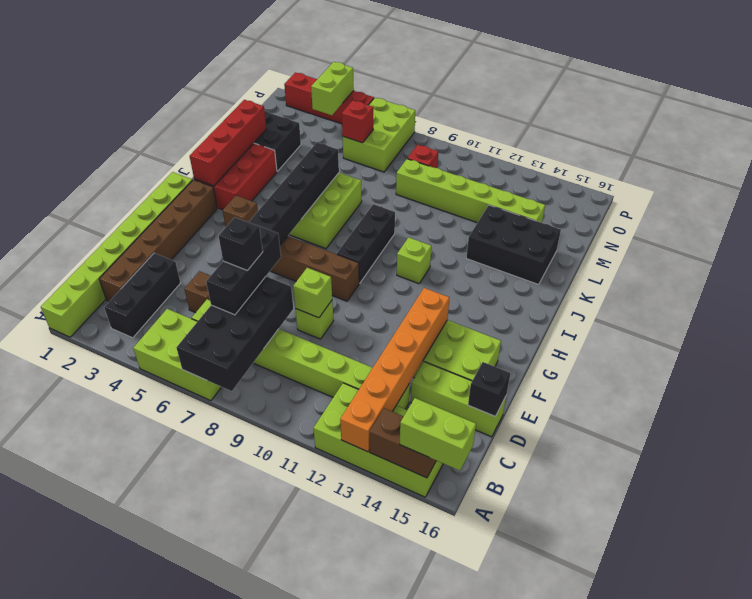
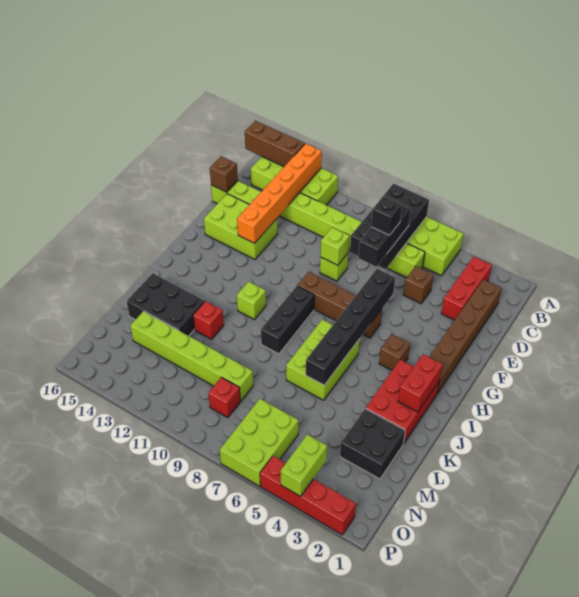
lime brick A1:H1 level 1 -> none
brown brick A14:A15 level 2 -> brown brick A14:A16 level 2
lime brick A15:A16 level 3 -> none
black brick B3:D3 level 1 -> red brick B3:D3 level 1
black brick D16 level 2 -> brown brick D16 level 2
red brick I2:L2 level 2 -> red brick I2:J2 level 2
red brick N6 level 2 -> red brick K12 level 1

